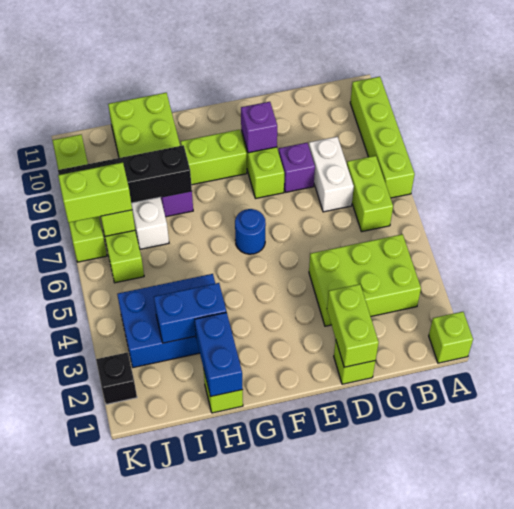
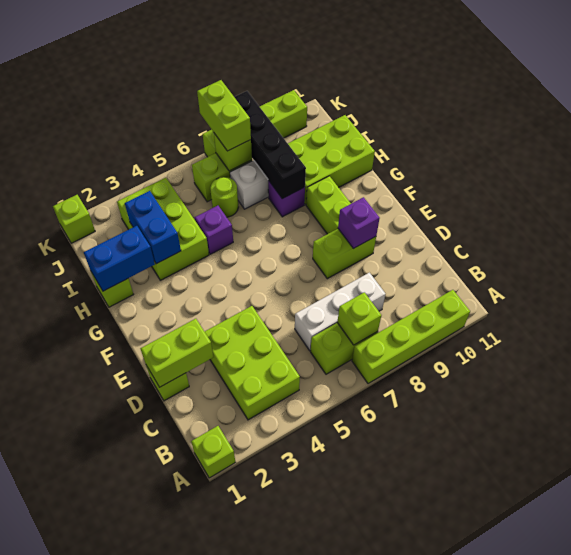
none -> lime brick B7 level 2
white brick C7:C8 level 1 -> white brick C6:C8 level 1
purple brick D8 level 1 -> purple brick H5 level 1
blue round brick F6 level 1 -> none
blue brick H3:J4 level 1 -> lime brick H3:J4 level 1
none -> lime round brick I6 level 1
none -> lime brick K1 level 1
black brick K2 level 1 -> none

